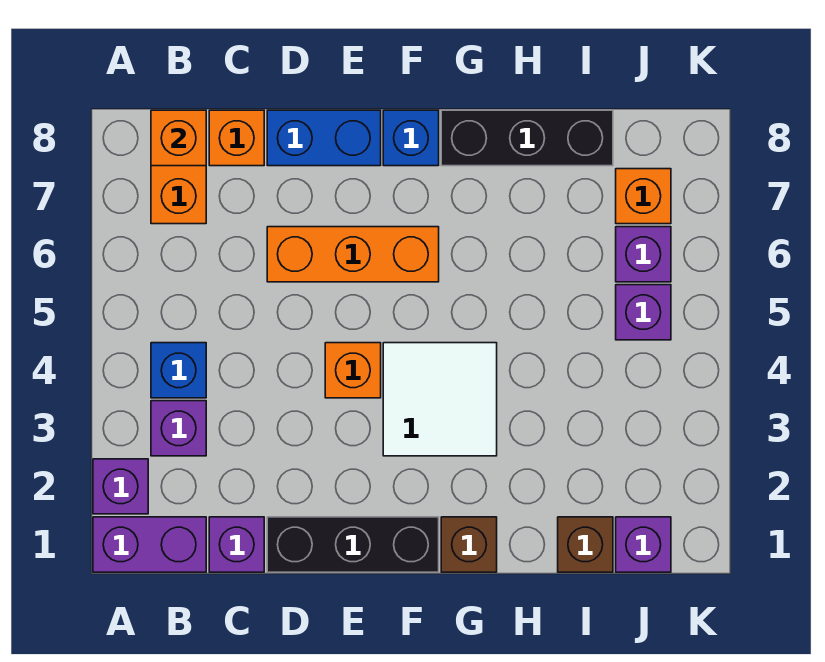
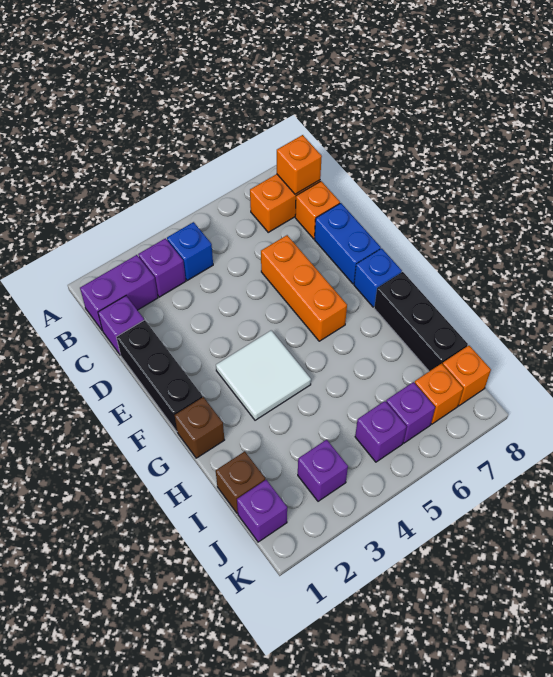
purple brick A1:B1 level 1 -> purple brick B1:B2 level 1
purple brick A2 level 1 -> purple brick J3 level 1
orange brick E4 level 1 -> orange brick J8 level 1

